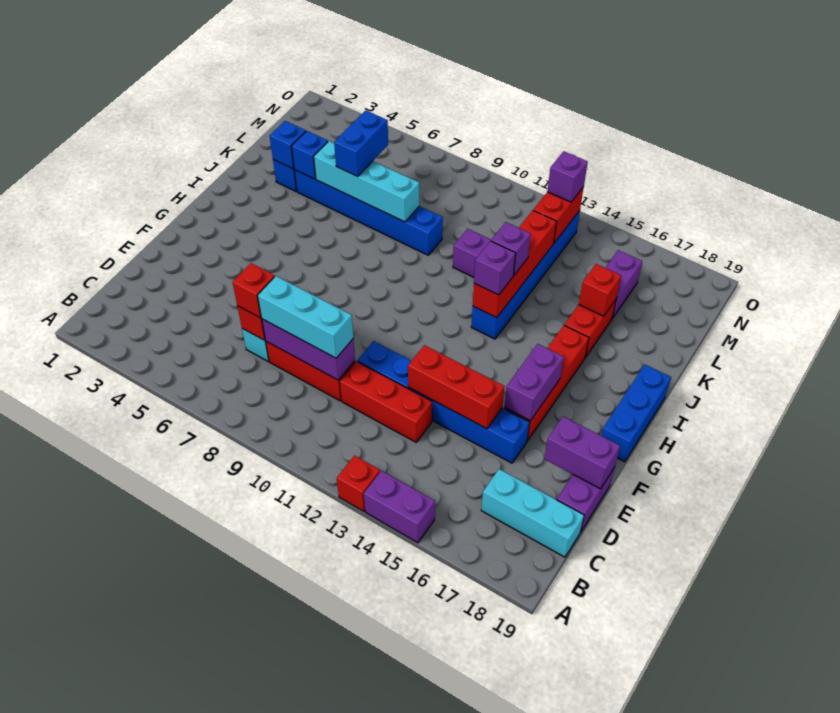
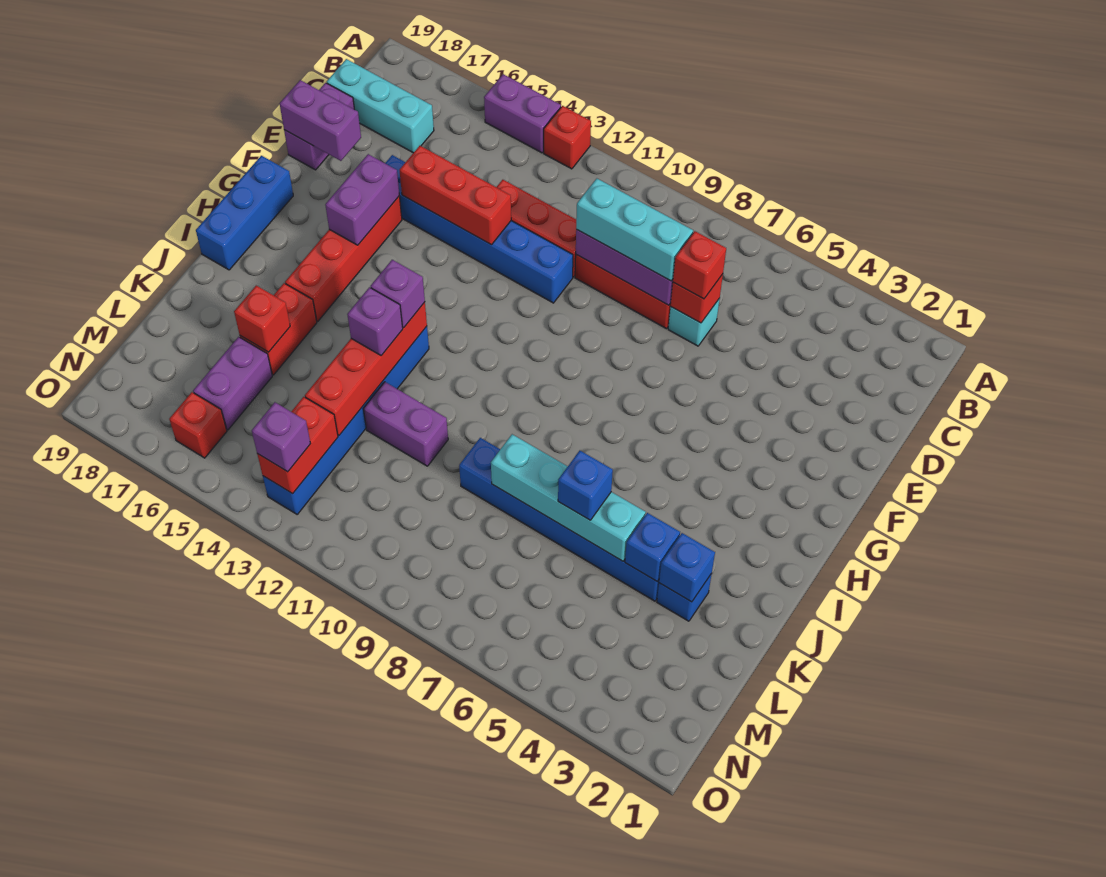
blue brick K6:L6 level 3 -> blue brick K6 level 3
none -> red brick N16 level 1

